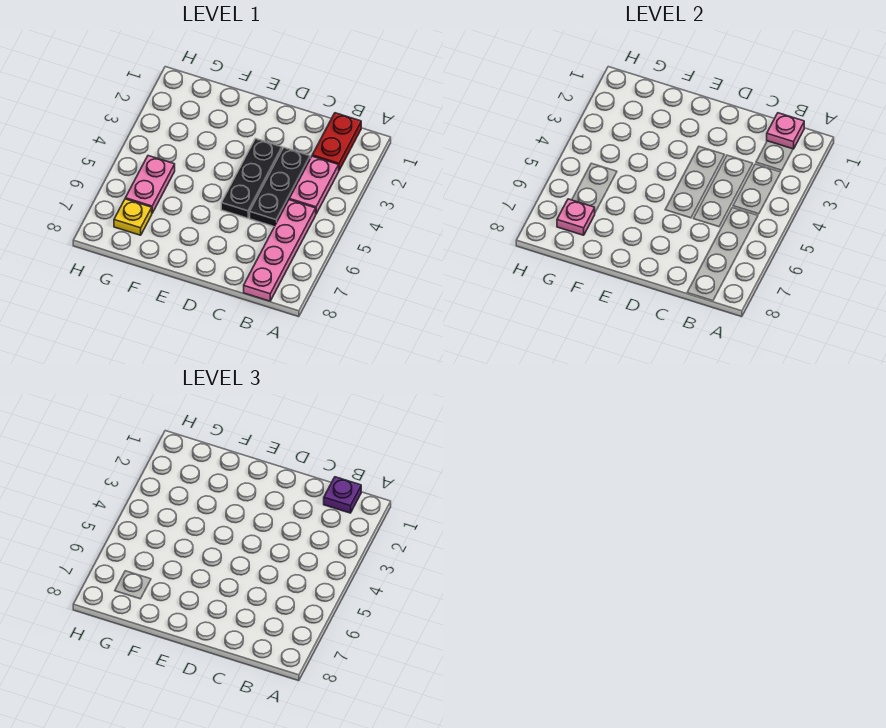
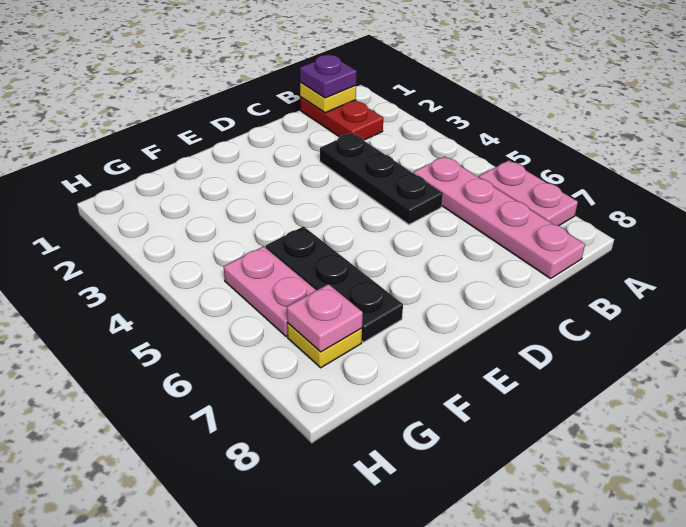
pink plate B1 level 2 -> yellow plate B1 level 2
pink plate B3:B4 level 1 -> pink plate A6:A7 level 1
black plate D3:D5 level 1 -> black plate F5:F7 level 1

